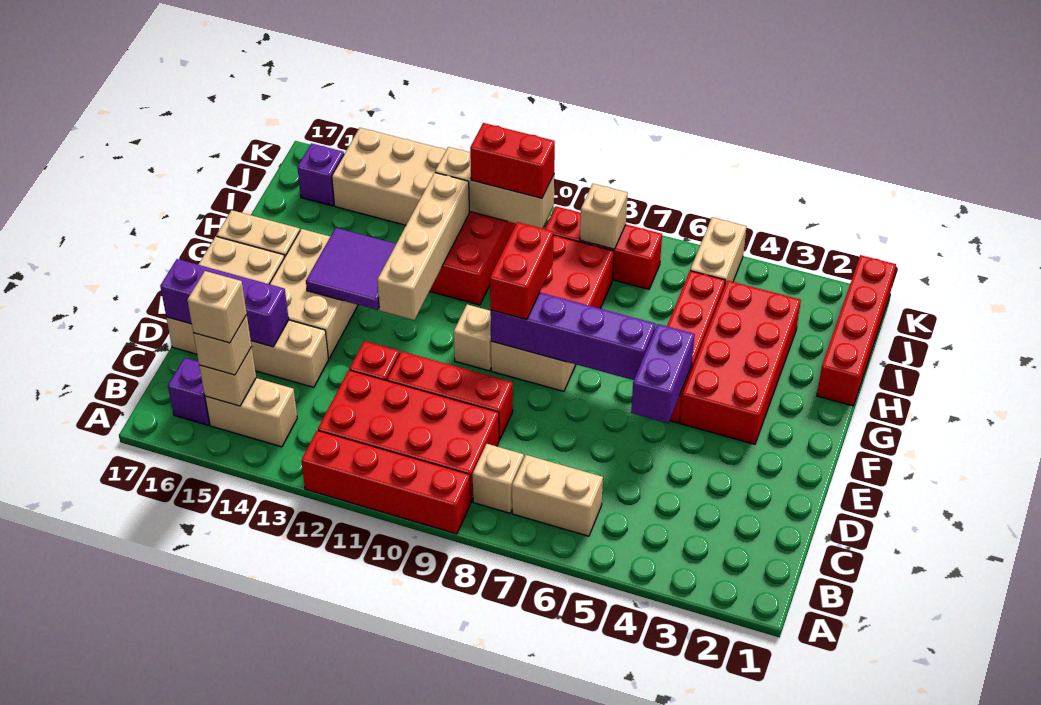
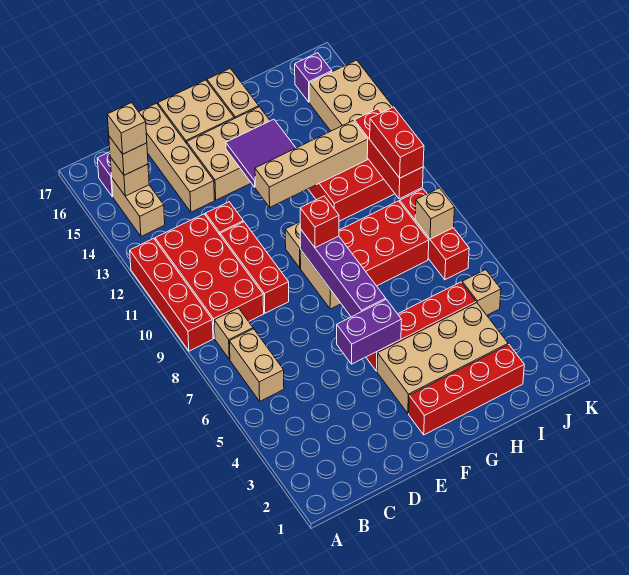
purple brick D15:D17 level 2 -> none
red brick F3:I4 level 1 -> tan brick F3:I4 level 1
red brick F9:G9 level 3 -> red brick F9 level 3
red brick H1:K1 level 1 -> red brick F2:I2 level 1
tan brick J5:K5 level 1 -> tan brick J5 level 1
tan brick J10:J12 level 2 -> red brick J10:J12 level 2

